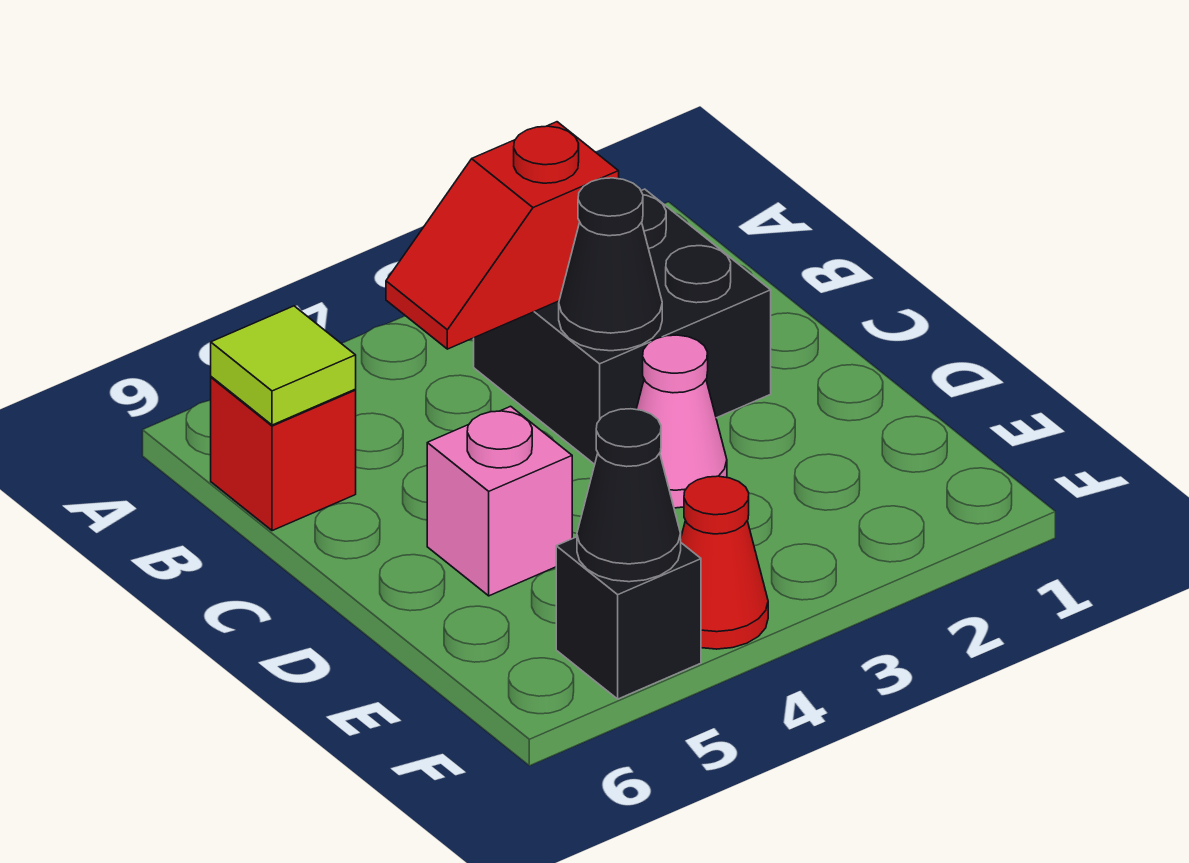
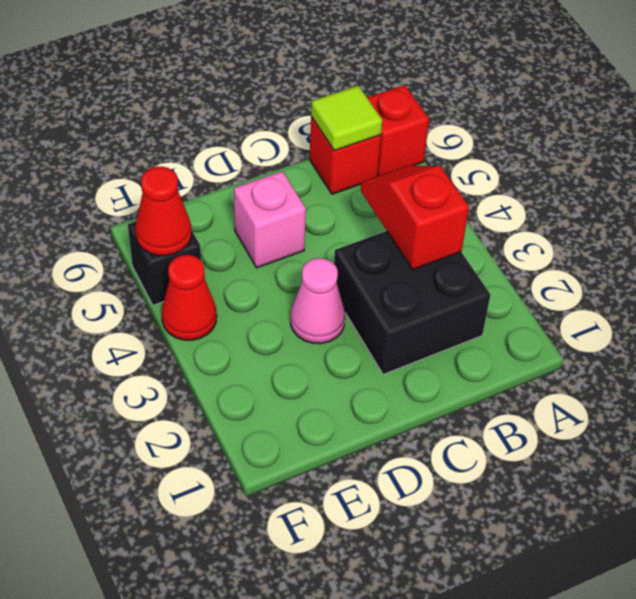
none -> red brick A6 level 1
black cone C3 level 2 -> none
black cone F5 level 2 -> red cone F5 level 2

